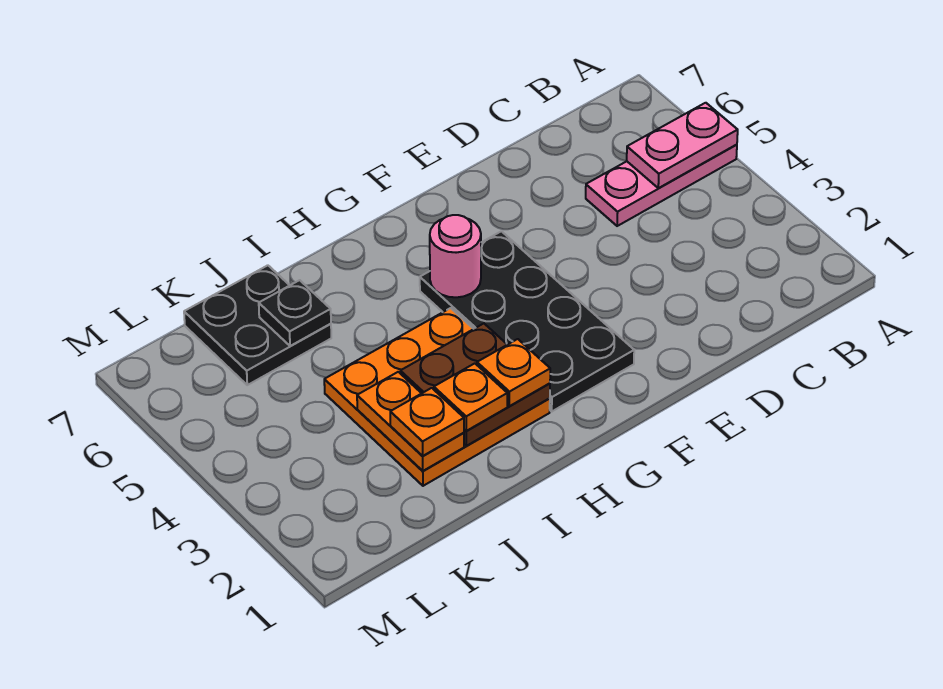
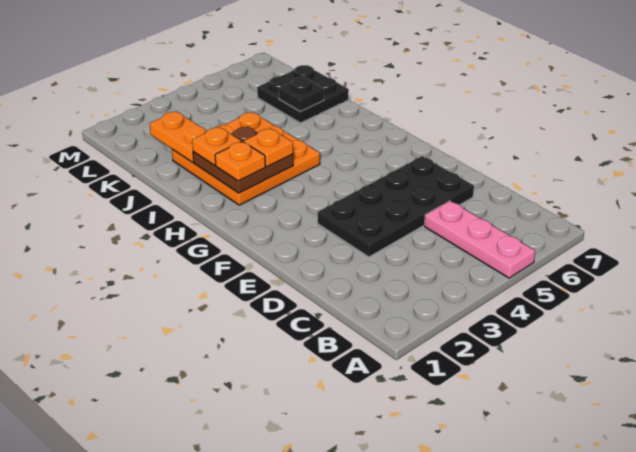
pink plate A5:B5 level 2 -> none
black plate F2:G5 level 1 -> black plate D3:E6 level 1
pink round brick G5 level 2 -> none
orange plate J2:J3 level 2 -> orange plate J2:K2 level 2
orange plate J2 level 3 -> orange plate H3 level 3

